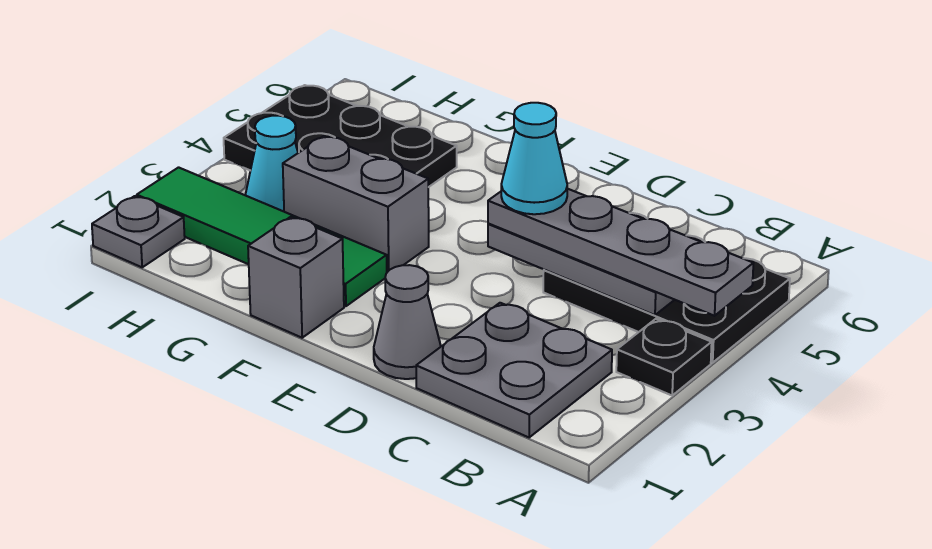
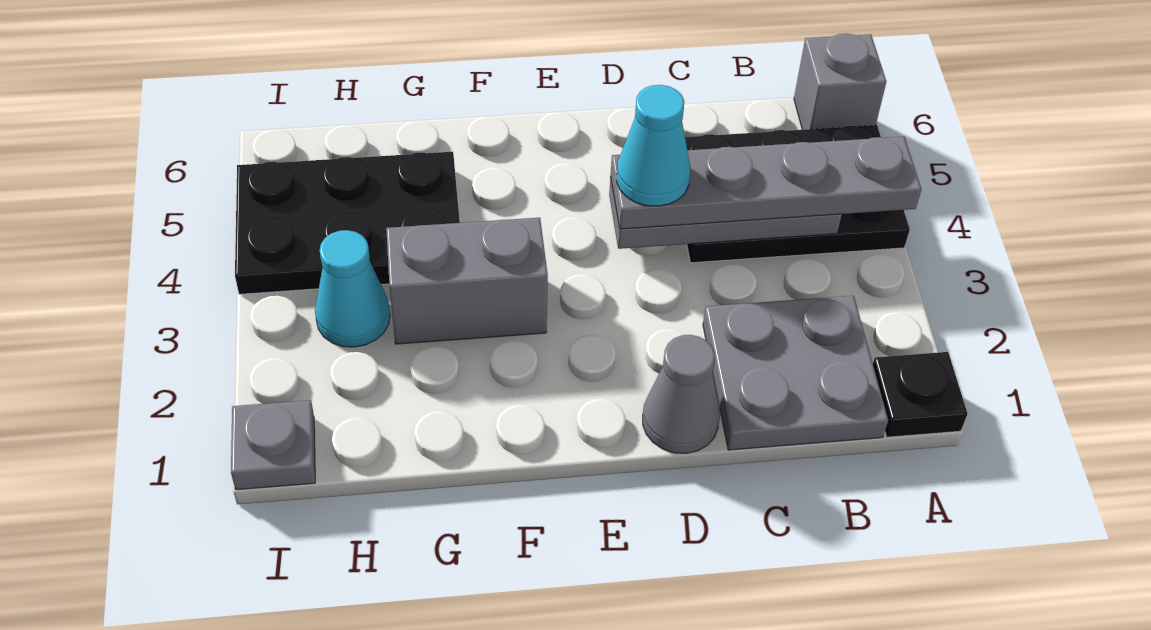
black plate A3 level 1 -> black plate A1 level 1
grey brick F1 level 1 -> grey brick A6 level 1
green tile F2:I2 level 1 -> none

